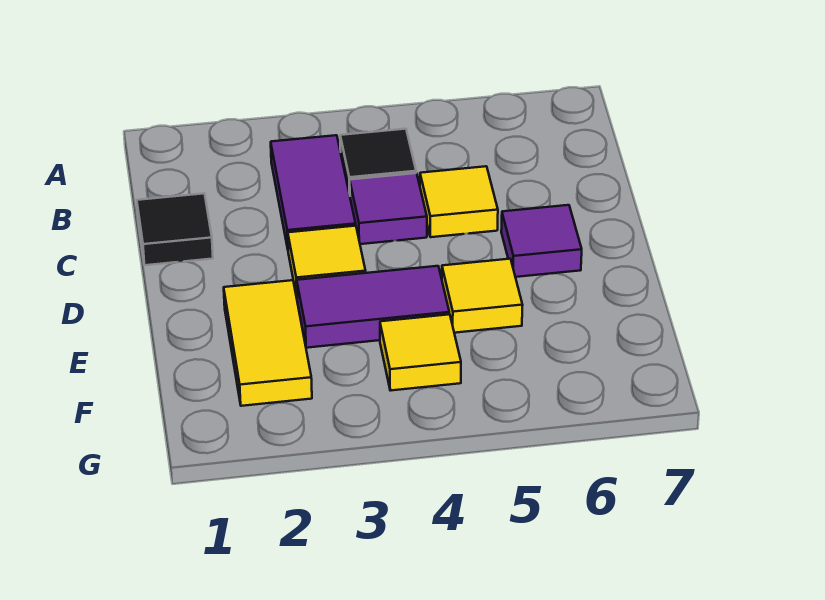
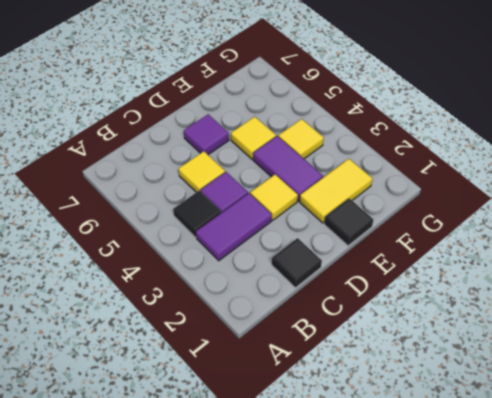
none -> black tile E1 level 1

